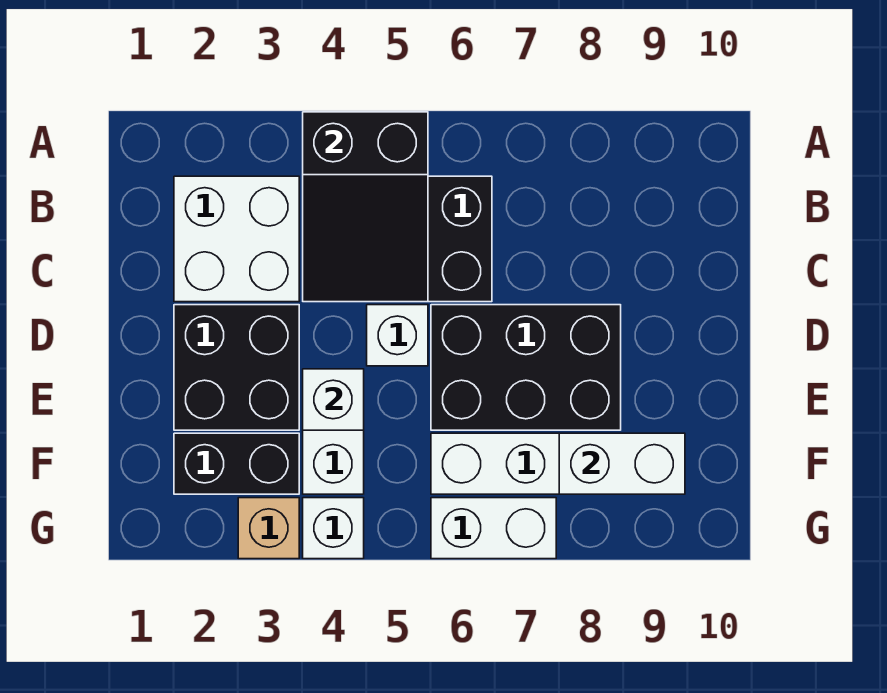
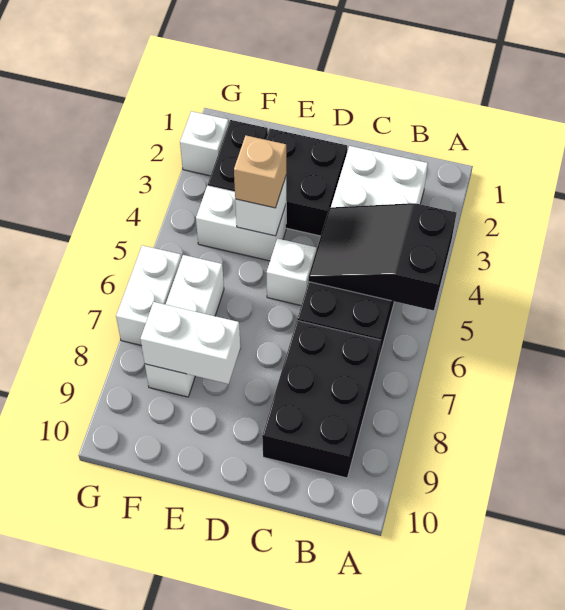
black brick D6:E8 level 1 -> black brick B7:C9 level 1
white brick F8:F9 level 2 -> white brick E8:F8 level 2
tan brick G3 level 1 -> tan brick E4 level 3
white brick G4 level 1 -> white brick G2 level 1

